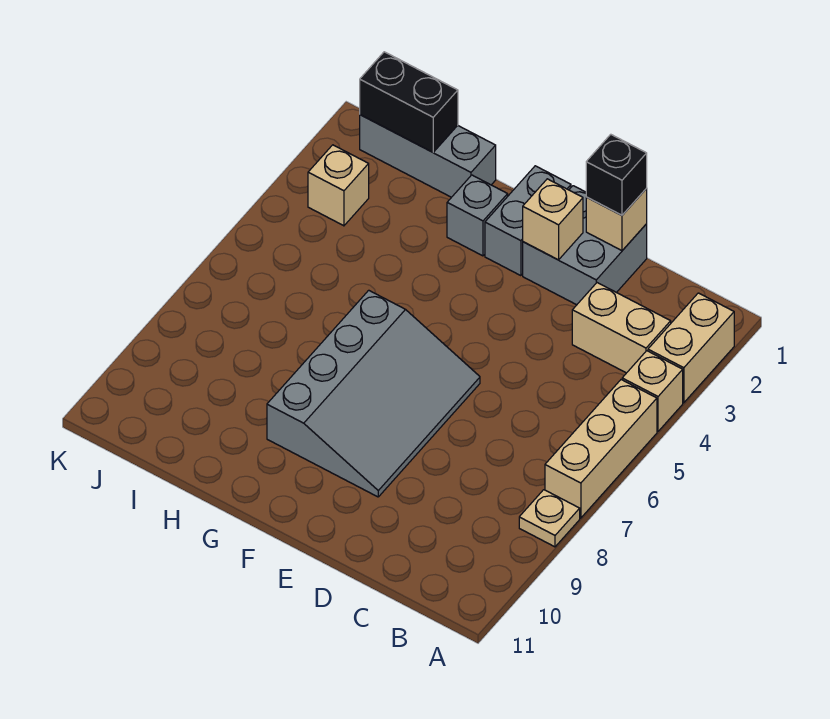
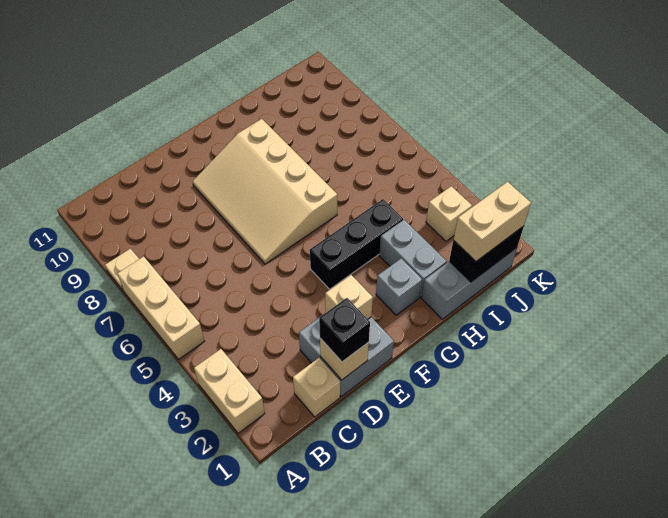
tan brick A4 level 1 -> tan brick C1 level 1
tan brick B3:C3 level 1 -> tan brick I1:J1 level 3
grey slope E6:G9 level 1 top G -> tan slope E6:G9 level 1 top G
grey brick F1:F2 level 1 -> grey brick H2:H3 level 1
none -> black brick F4:H4 level 1

